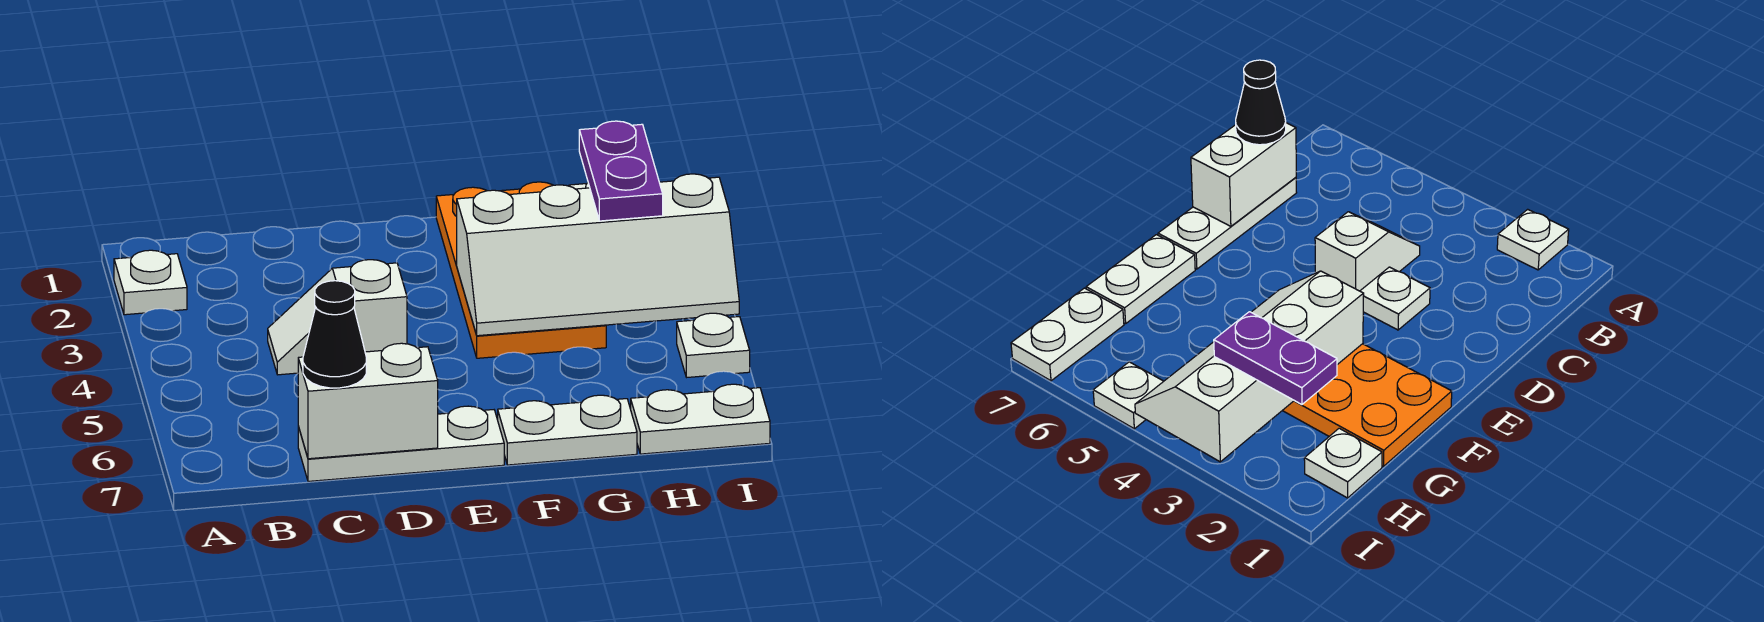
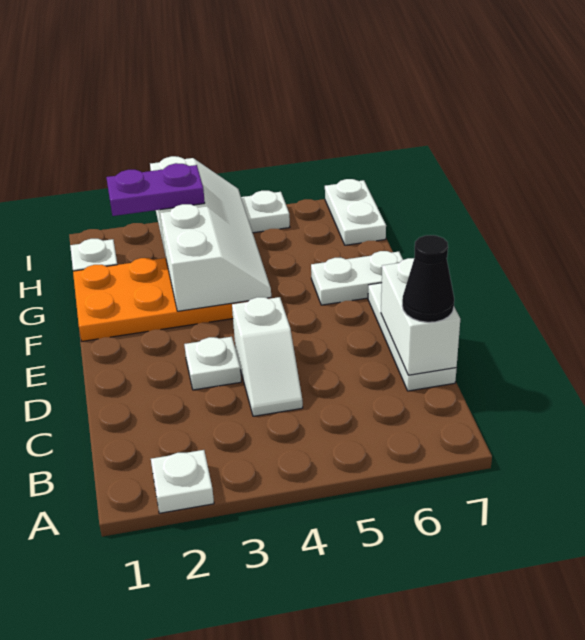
white plate F7:G7 level 1 -> white plate F6:F7 level 1

